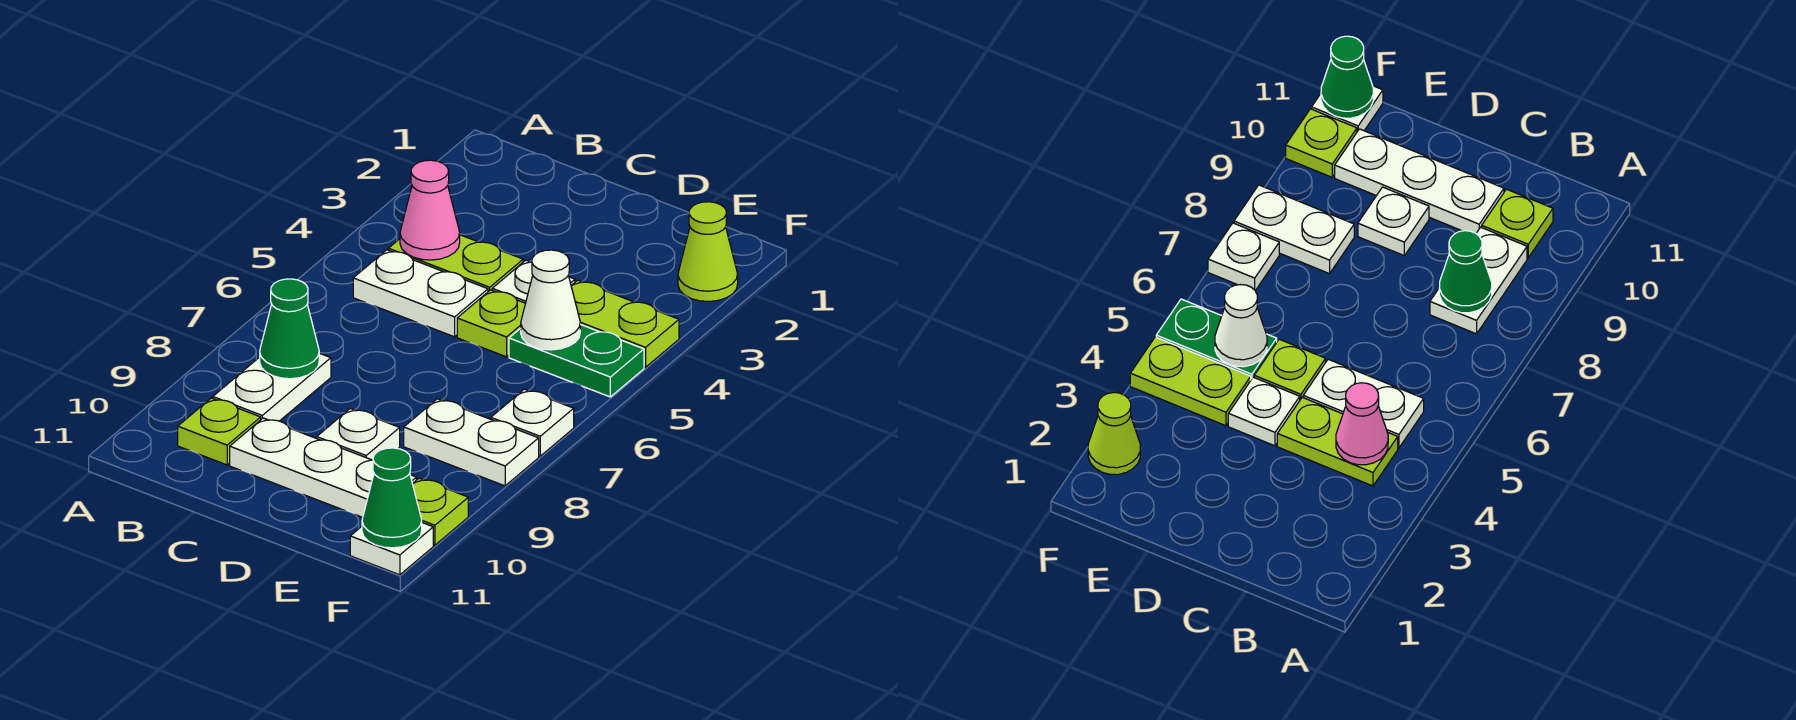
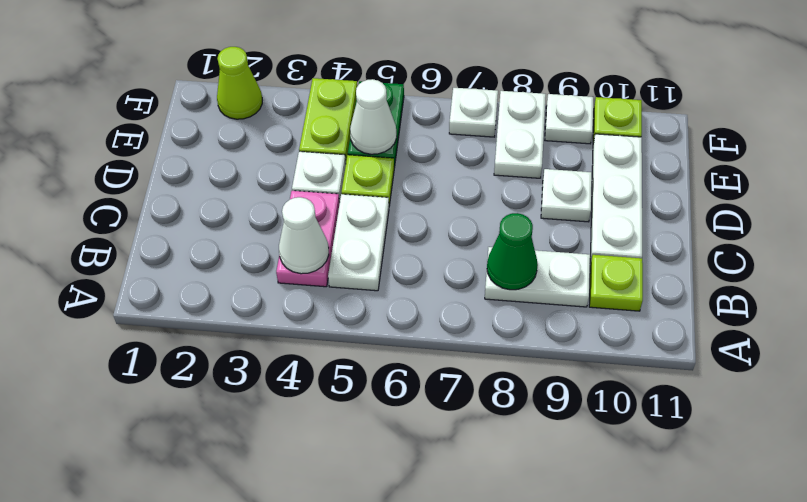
lime plate B4:C4 level 1 -> pink plate B4:C4 level 1
pink cone B4 level 2 -> white cone B4 level 2
white plate F11 level 1 -> white plate F9 level 1
green cone F11 level 2 -> none

